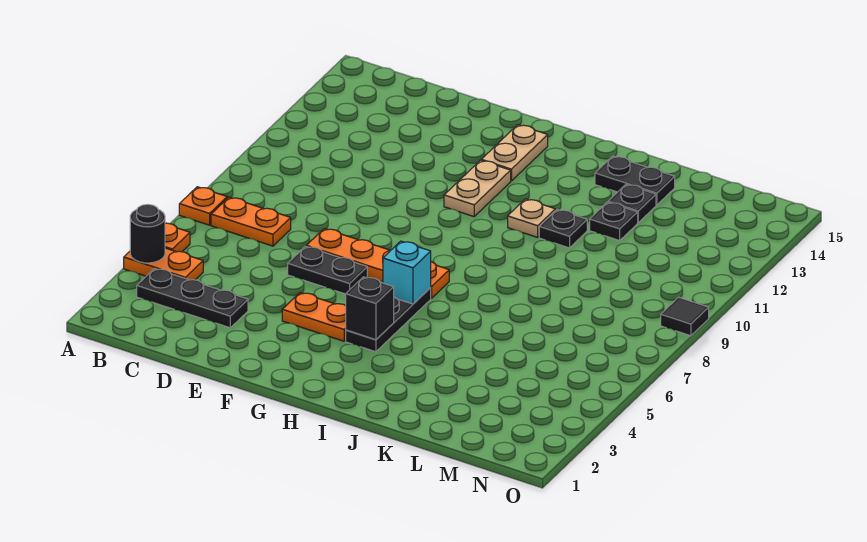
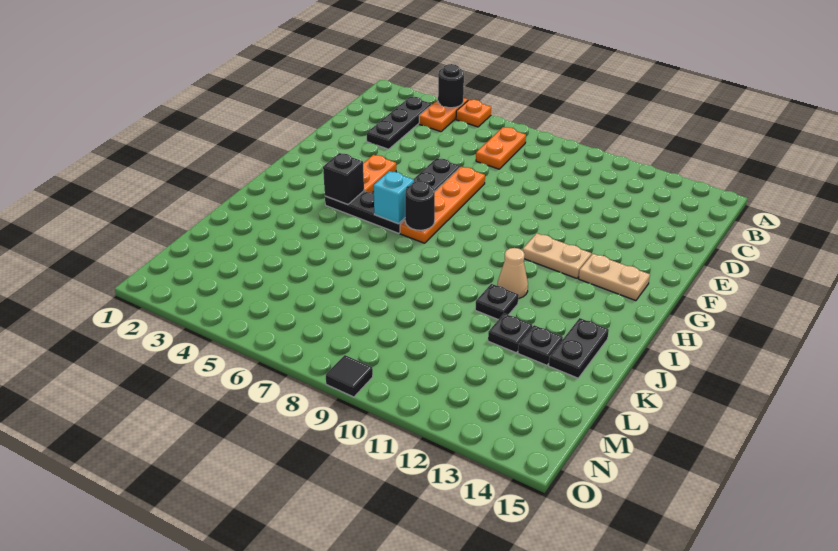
orange plate A7 level 1 -> none
none -> black round brick H7 level 2
tan plate I11 level 1 -> tan cone I11 level 1

